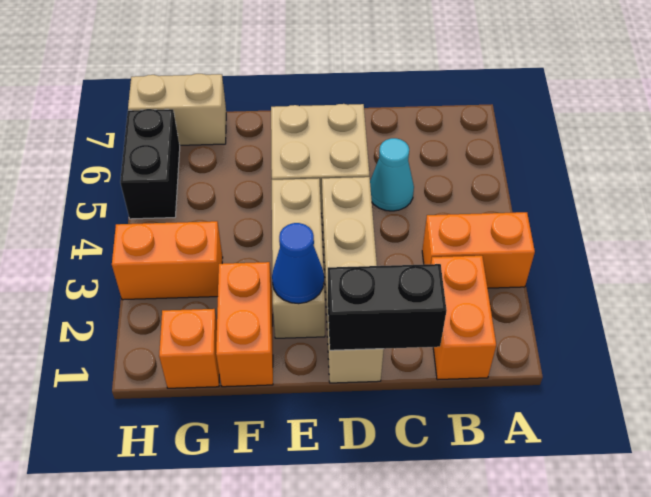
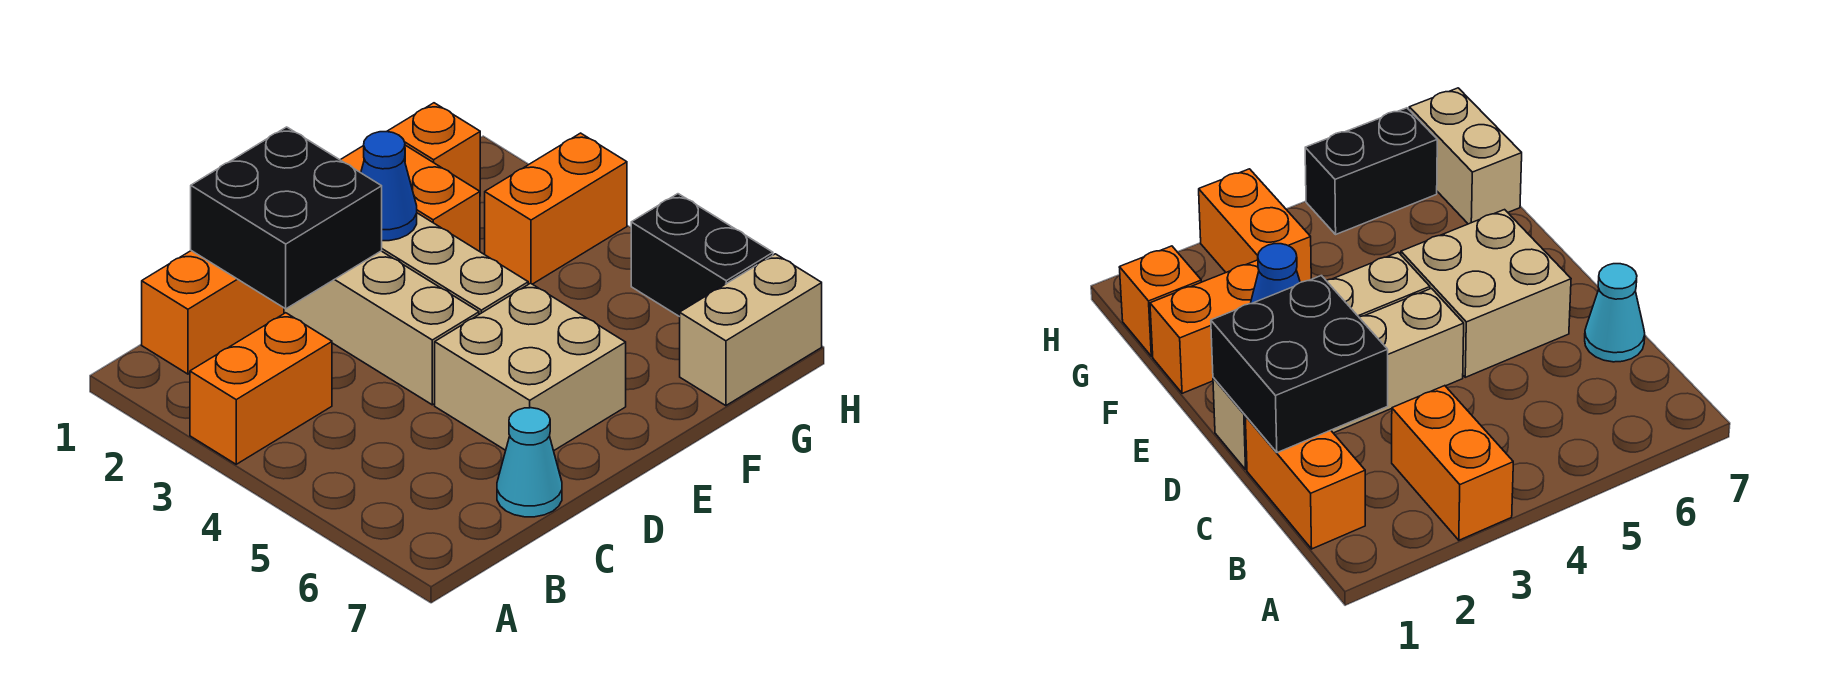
orange brick B1:B2 level 1 -> orange brick B1:C1 level 1
black brick C1:D1 level 2 -> black brick C1:D2 level 2
cyan cone C5 level 1 -> cyan cone C7 level 1

